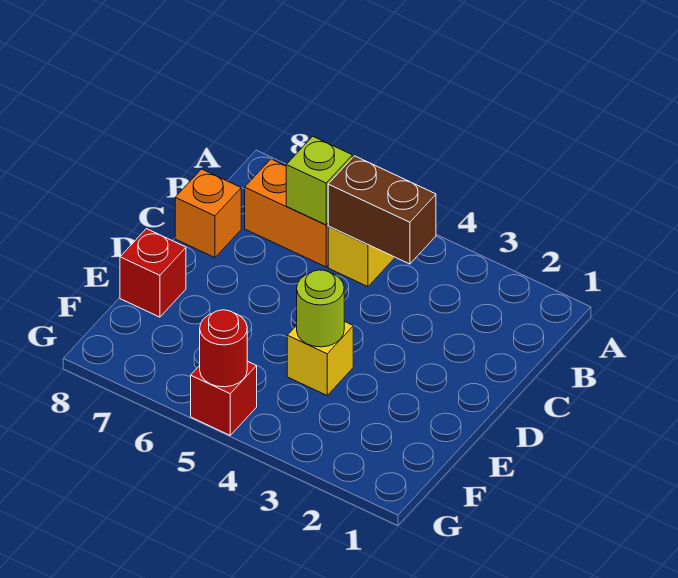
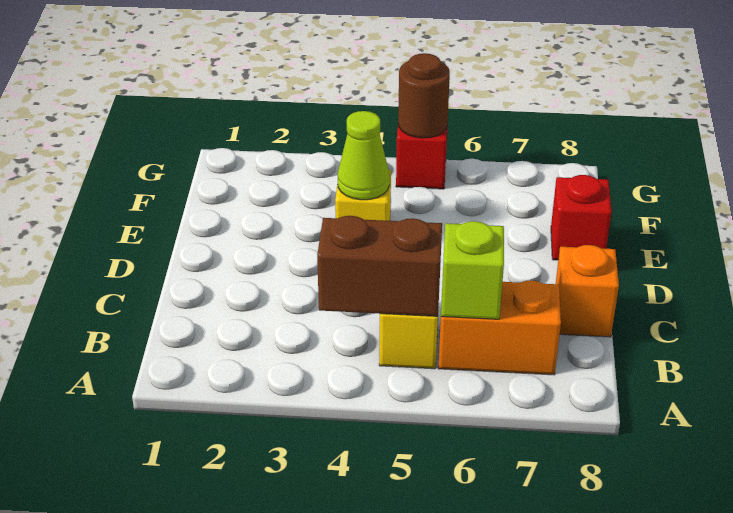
lime round brick E4 level 2 -> lime cone E4 level 2
red round brick G5 level 2 -> brown round brick G5 level 2

